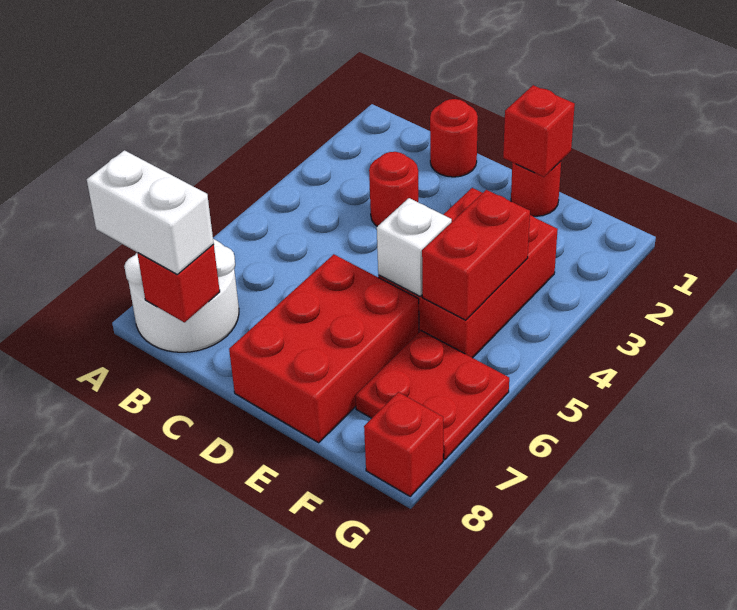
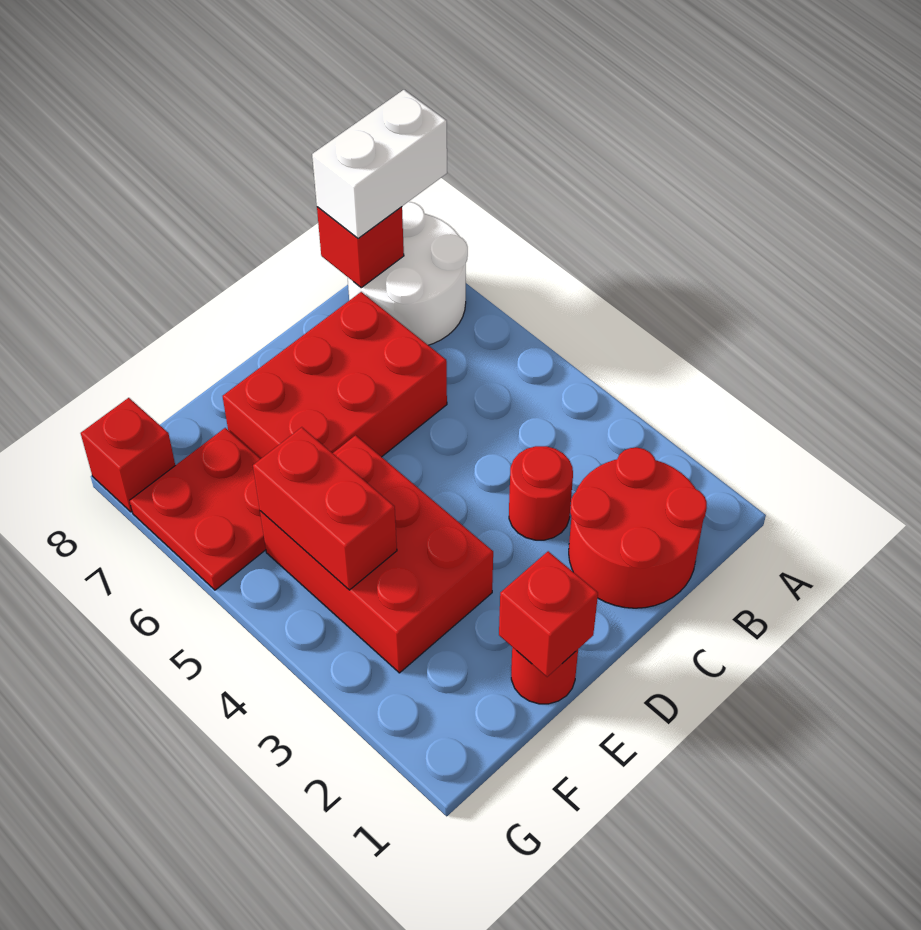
red round brick C1 level 1 -> red round brick B1:C2 level 1
red brick D6:E8 level 1 -> red brick C6:E7 level 1
white brick E5 level 2 -> none

